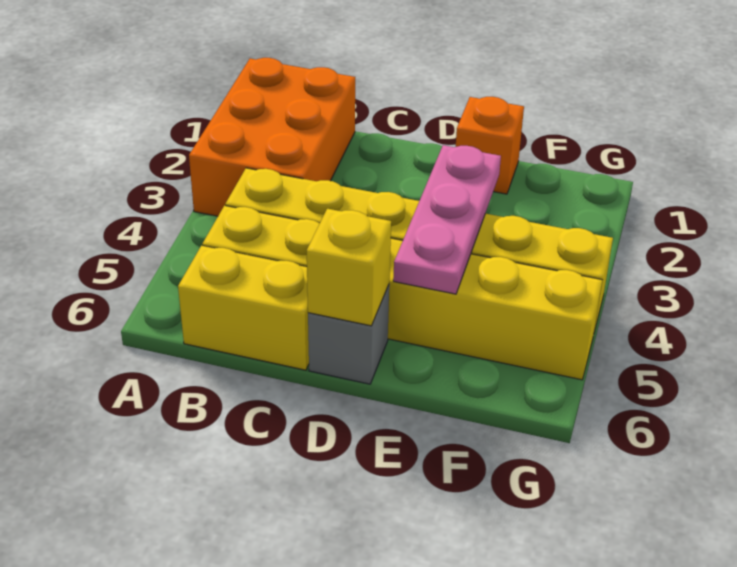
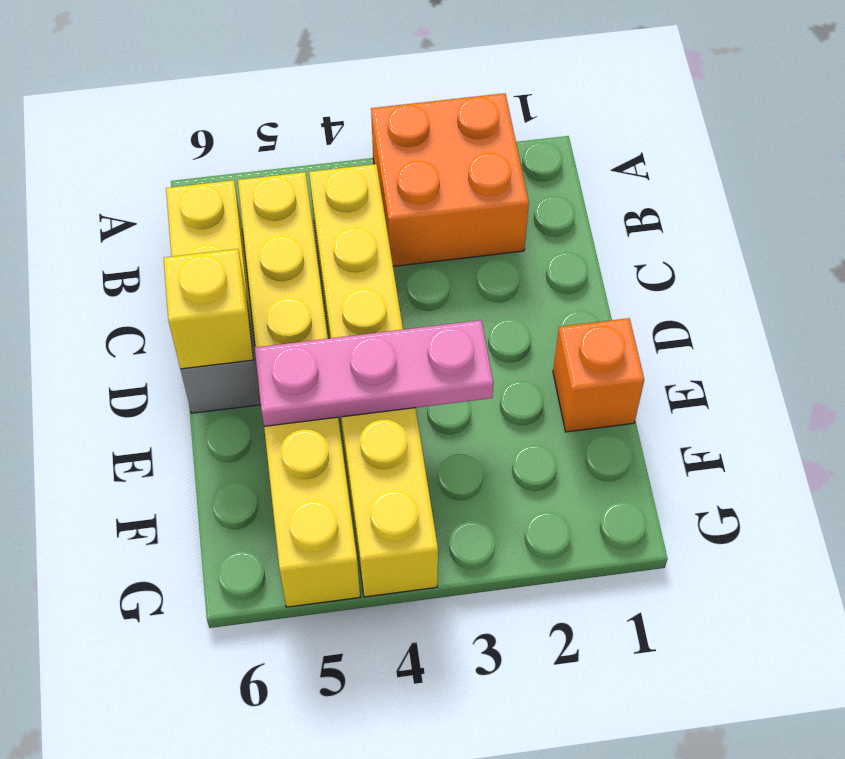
orange brick A1:B3 level 1 -> orange brick A2:B3 level 1

